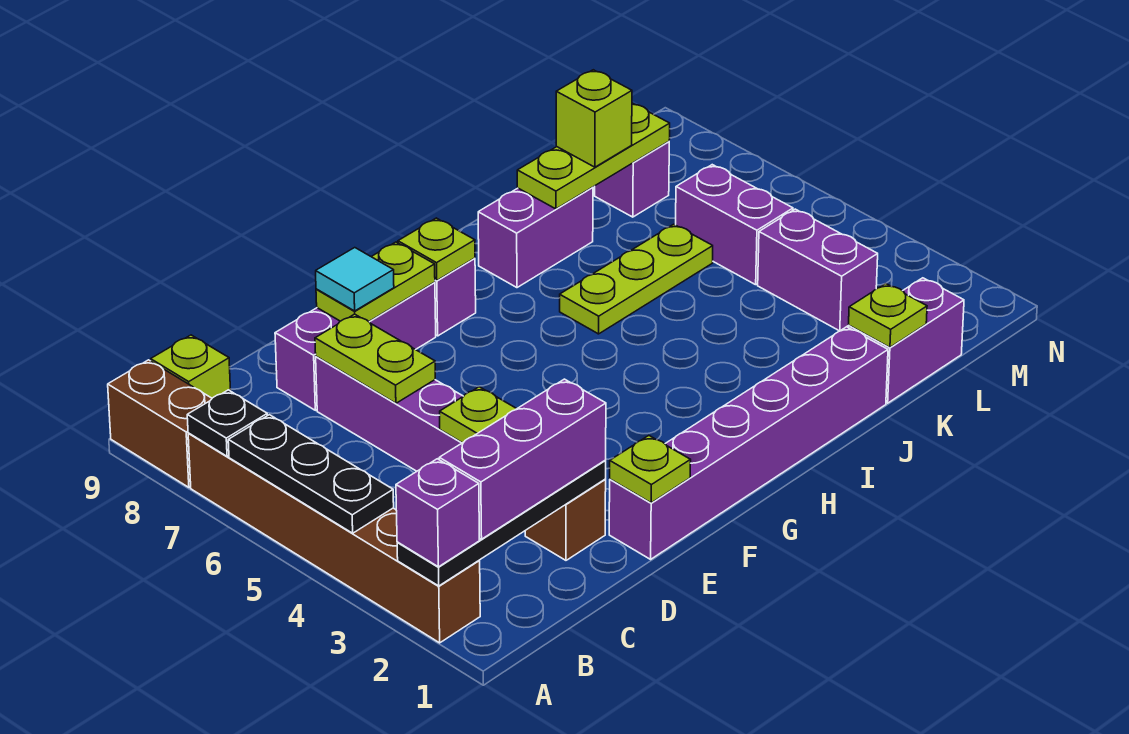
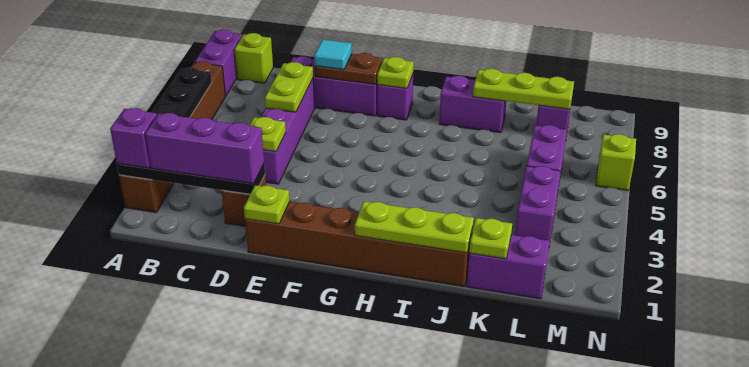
black plate A7 level 2 -> none
brown brick A8:A9 level 1 -> purple brick A8:A9 level 1
purple brick E1:J1 level 1 -> brown brick E1:J1 level 1
lime plate E8:F8 level 2 -> brown plate E8:F8 level 2
lime plate I6:K6 level 1 -> lime plate H1:J1 level 2
lime brick K8 level 3 -> lime brick N6 level 1

